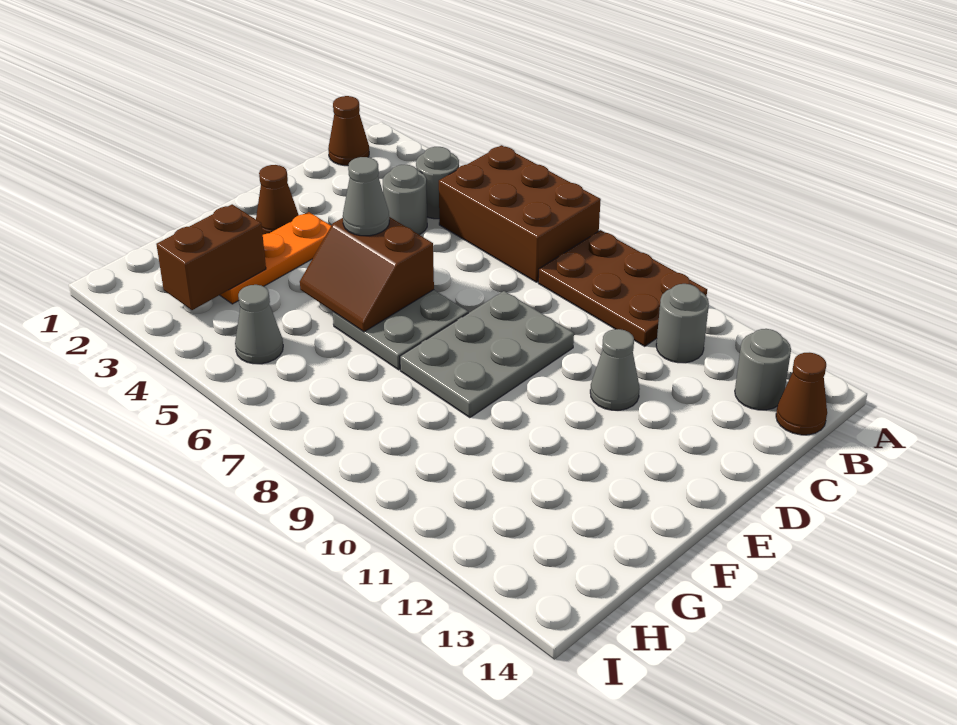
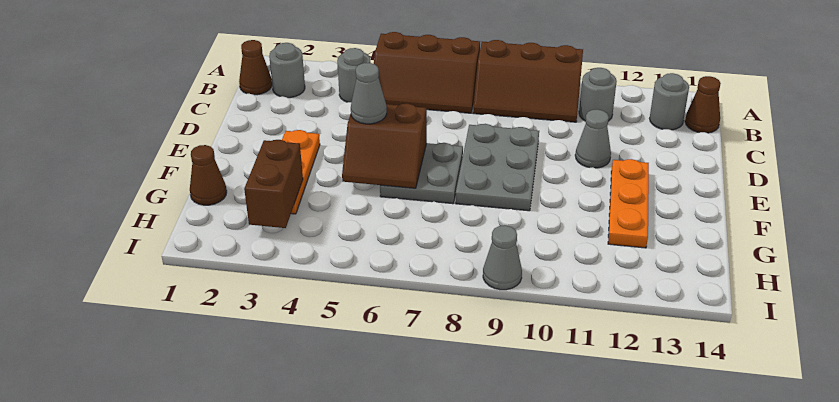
brown brick A5:B7 level 1 -> brown slope A5:B7 level 1 top A
brown plate A8:B10 level 1 -> brown slope A8:B10 level 1 top A
grey round brick C4 level 1 -> grey round brick B2 level 1
brown cone E2 level 1 -> brown cone G1 level 1
none -> orange plate E12:G12 level 1
grey cone H5 level 1 -> grey cone I9 level 1

